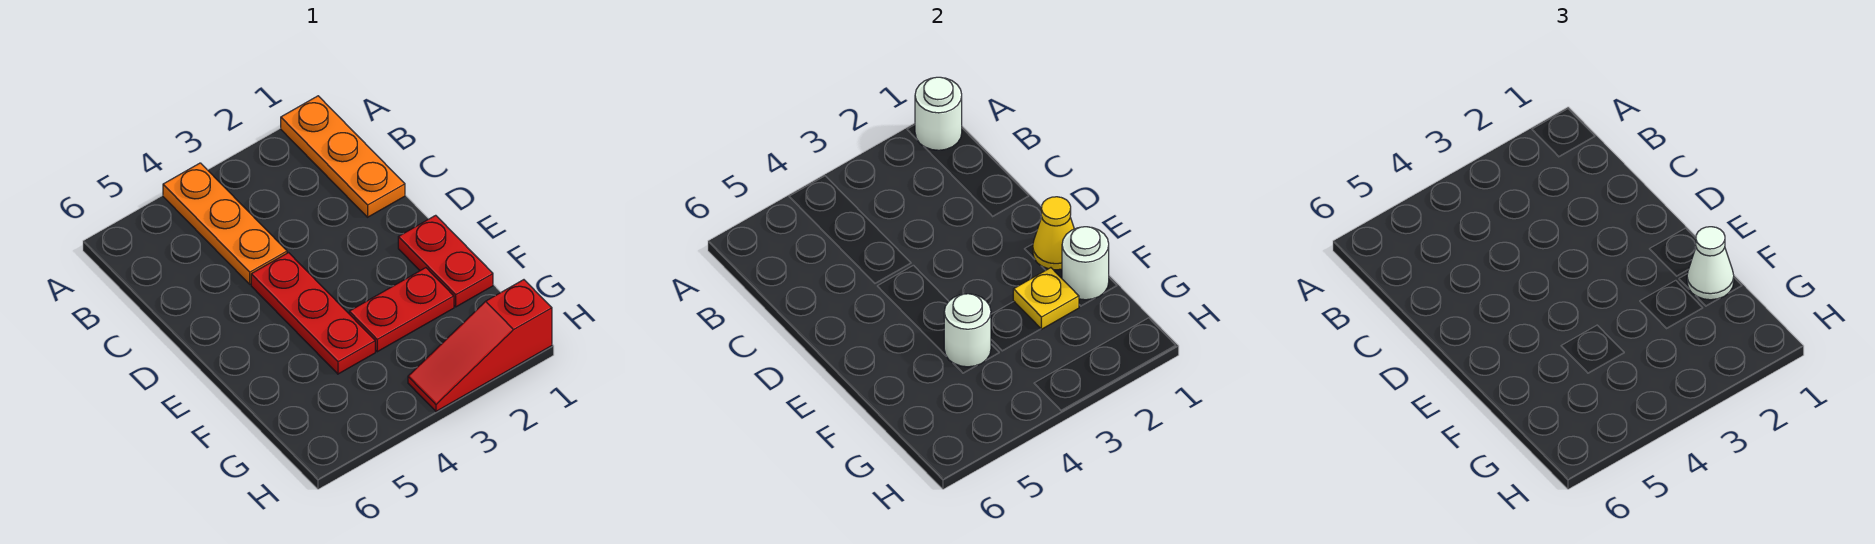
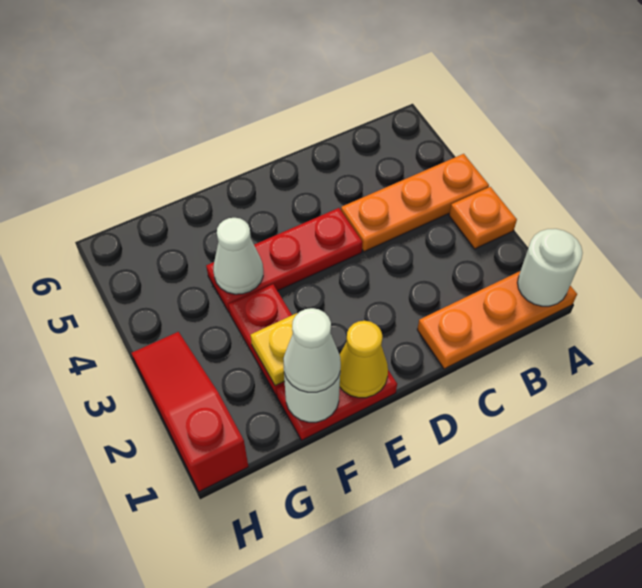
none -> orange plate A3 level 1
white round brick F4 level 2 -> white cone F4 level 2

